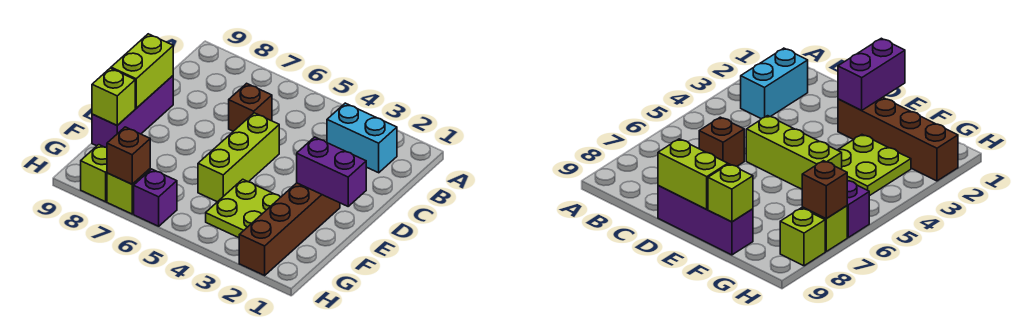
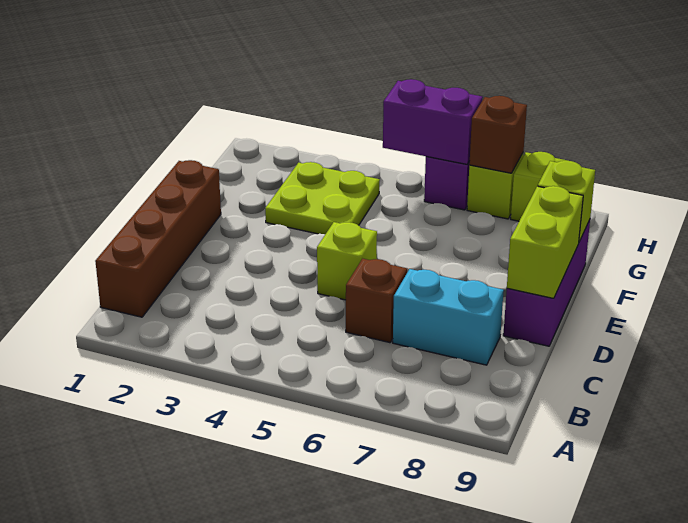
cyan brick B2:B3 level 1 -> cyan brick C7:C8 level 1
lime brick D5:F5 level 1 -> lime brick D5 level 1
purple brick E1:E2 level 2 -> purple brick H5:H6 level 2
brown brick E2:H2 level 1 -> brown brick B1:E1 level 1

